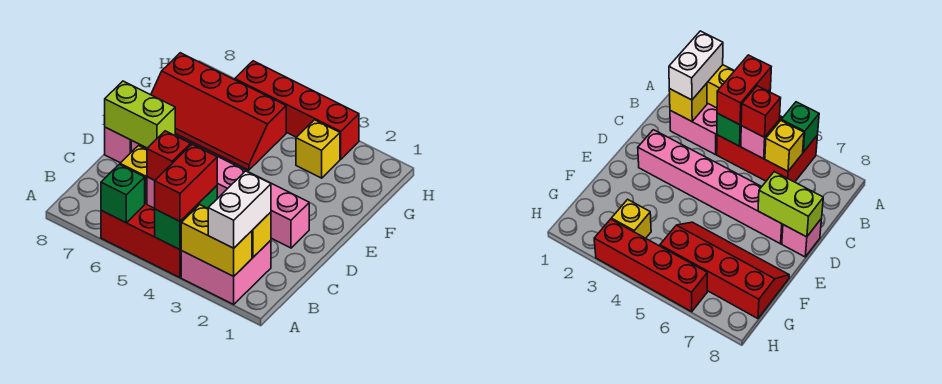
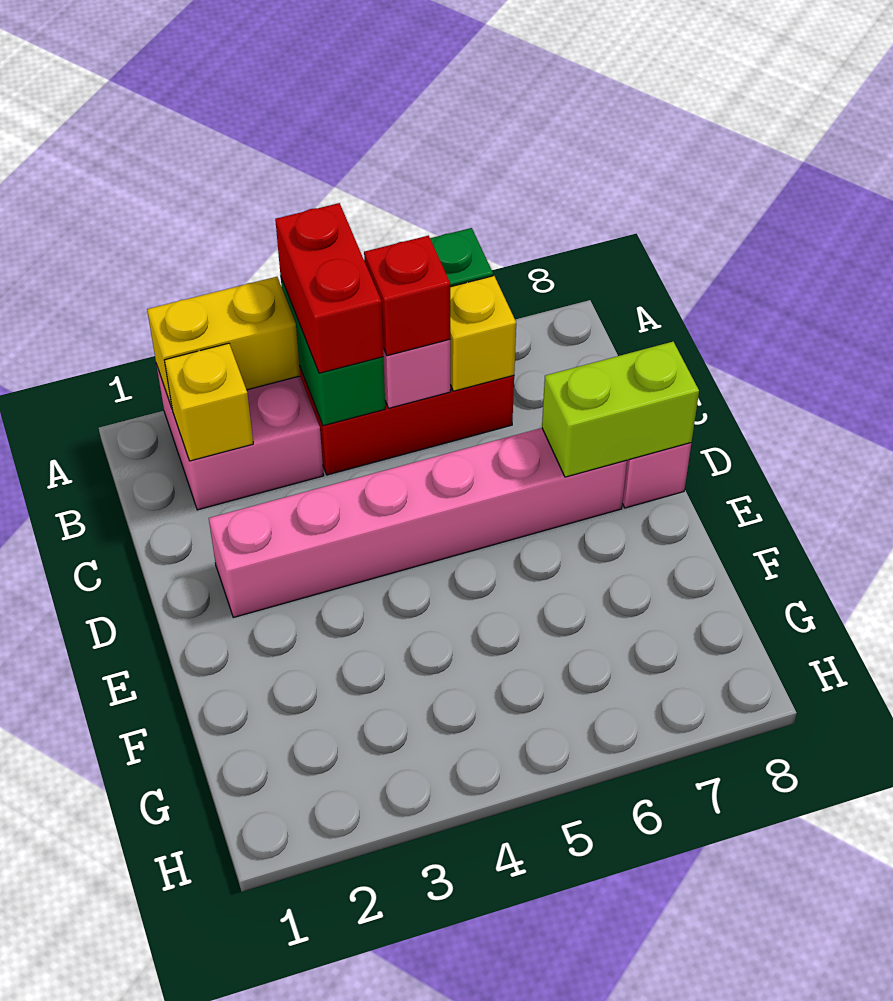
white brick A2:B2 level 3 -> none
red slope F5:G8 level 1 top G -> none
yellow brick G3 level 1 -> none
red brick H3:H6 level 1 -> none

